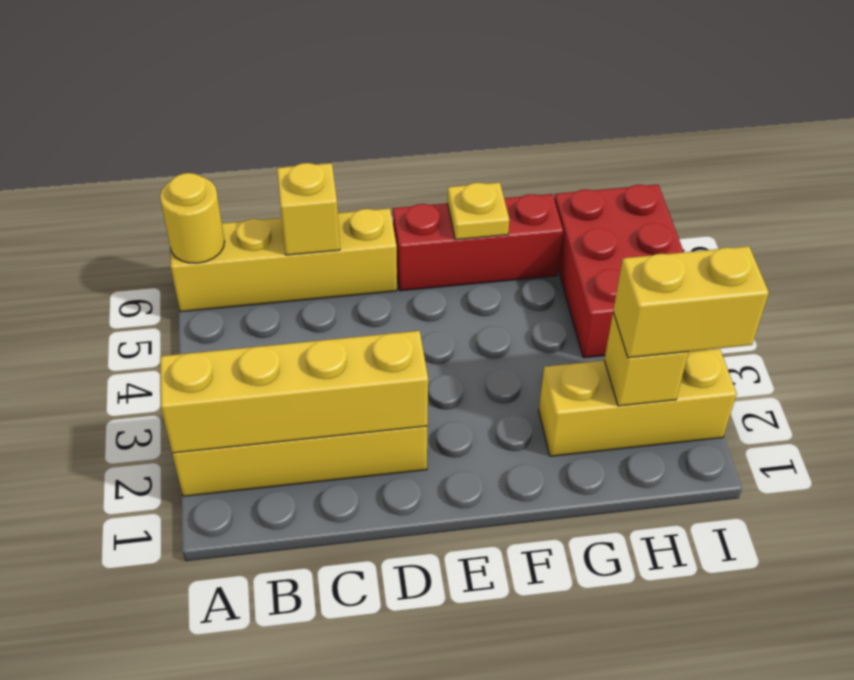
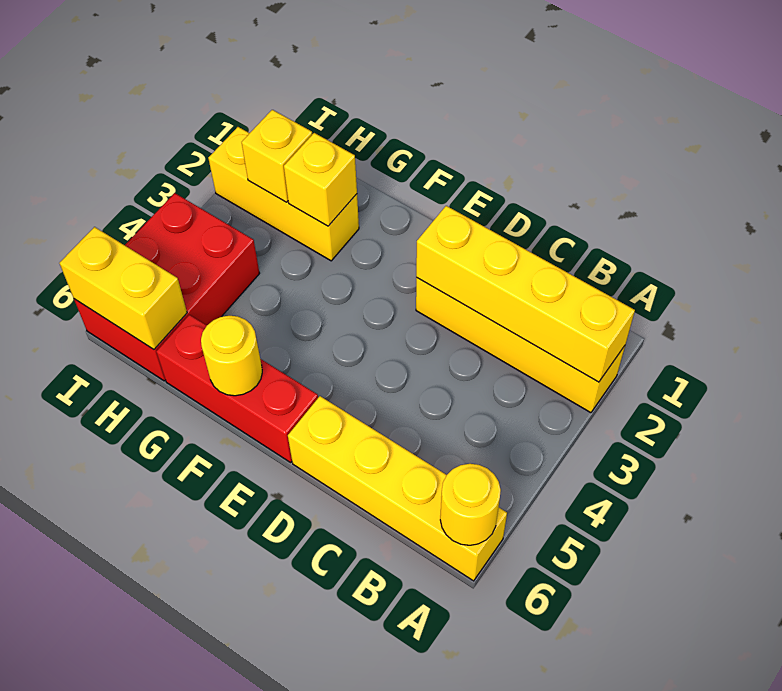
yellow brick C6 level 2 -> yellow brick G2 level 2
yellow plate F6 level 2 -> yellow round brick F6 level 2
yellow brick H2:I2 level 3 -> yellow brick H6:I6 level 2

